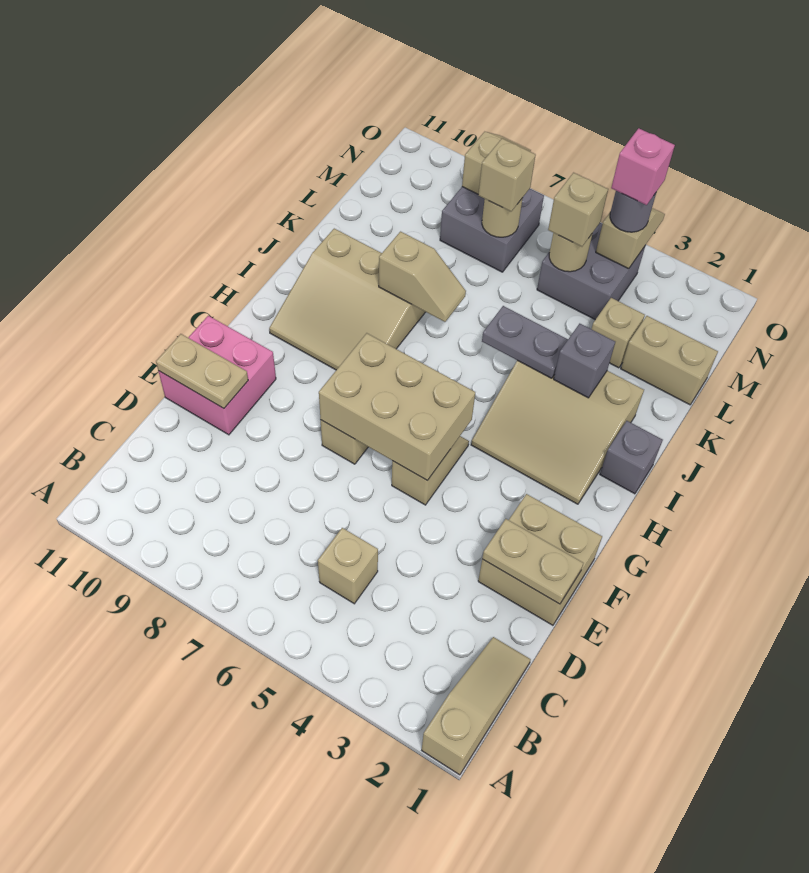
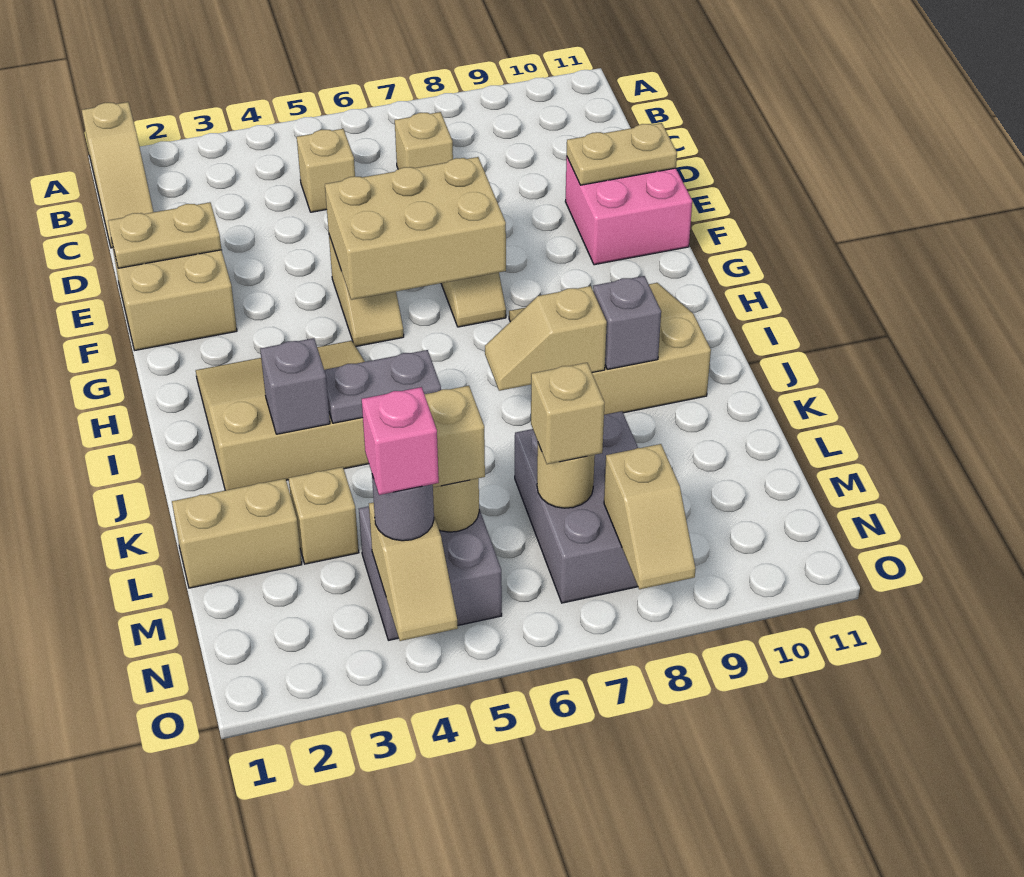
none -> tan brick C7 level 1
grey brick I1 level 1 -> grey brick J9 level 2
grey brick M7:N8 level 1 -> grey brick L7:N8 level 1

